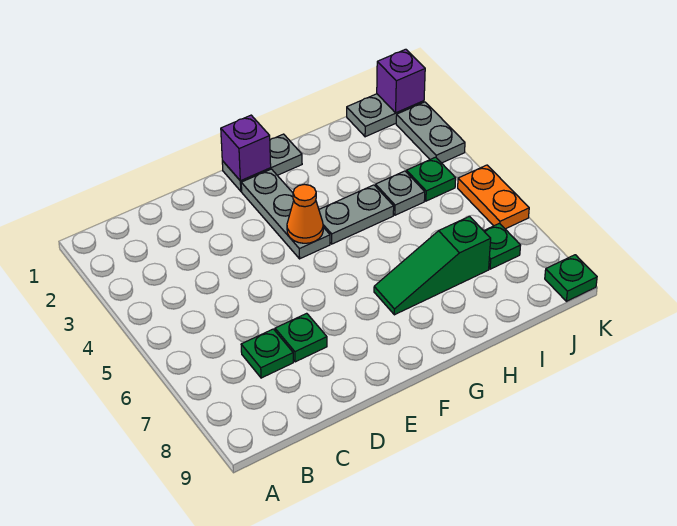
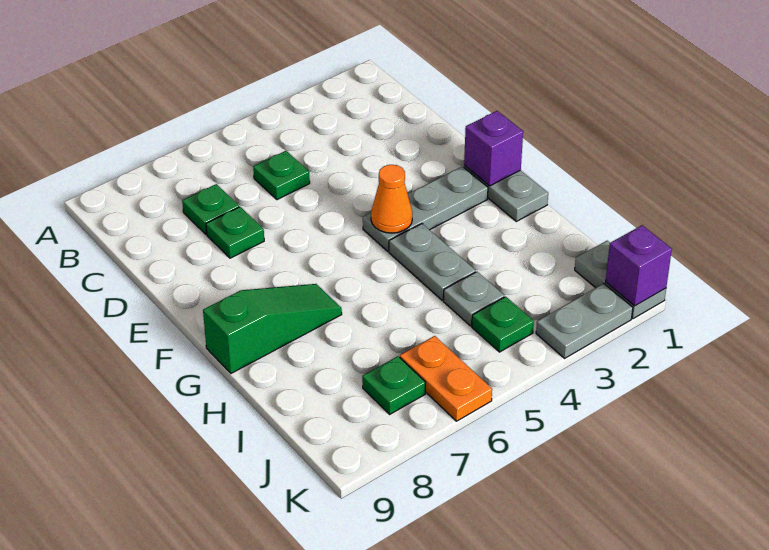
green slope G7:I7 level 1 top I -> green slope G7:G9 level 1 top 9
orange plate K5:K6 level 1 -> orange plate J6:K6 level 1
green plate K9 level 1 -> green plate C5 level 1

